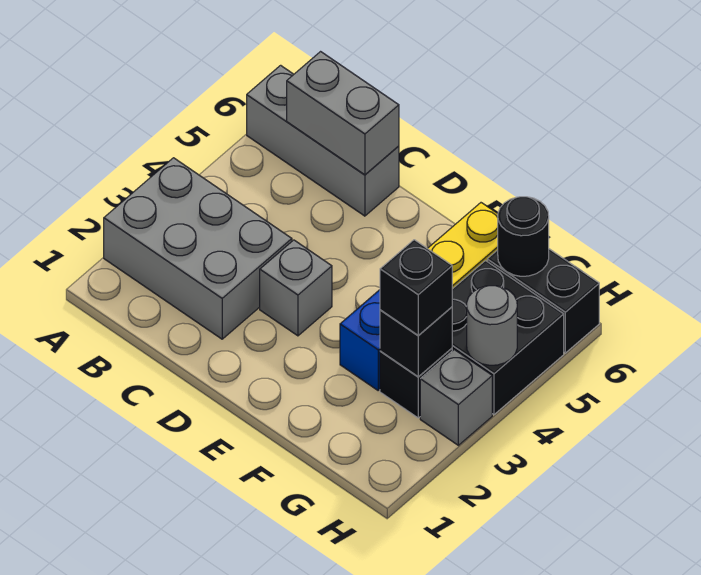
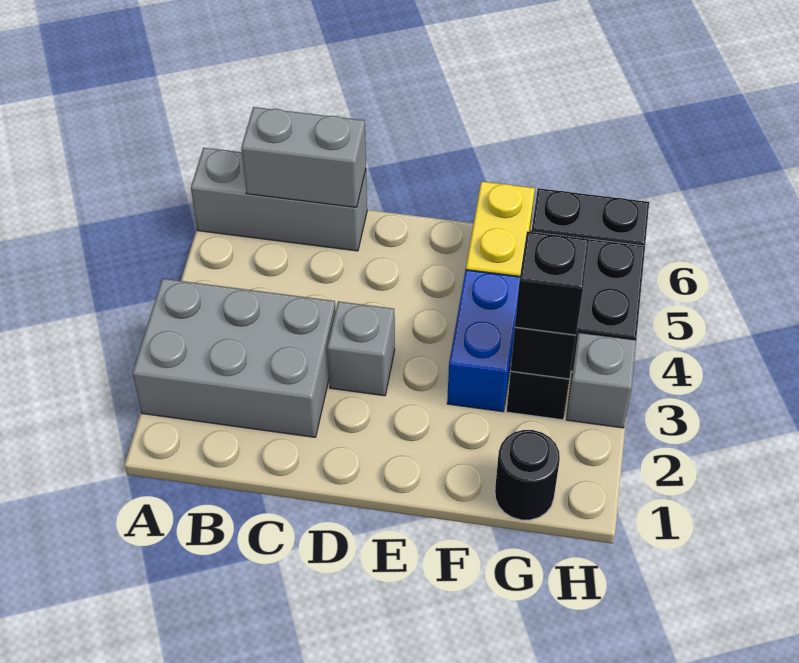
black round brick G6 level 2 -> black round brick G1 level 1
grey round brick H4 level 2 -> none

